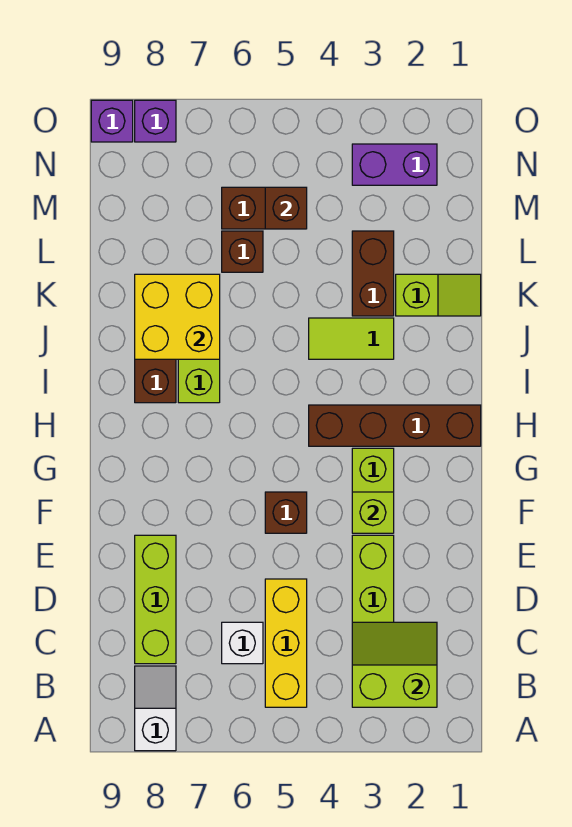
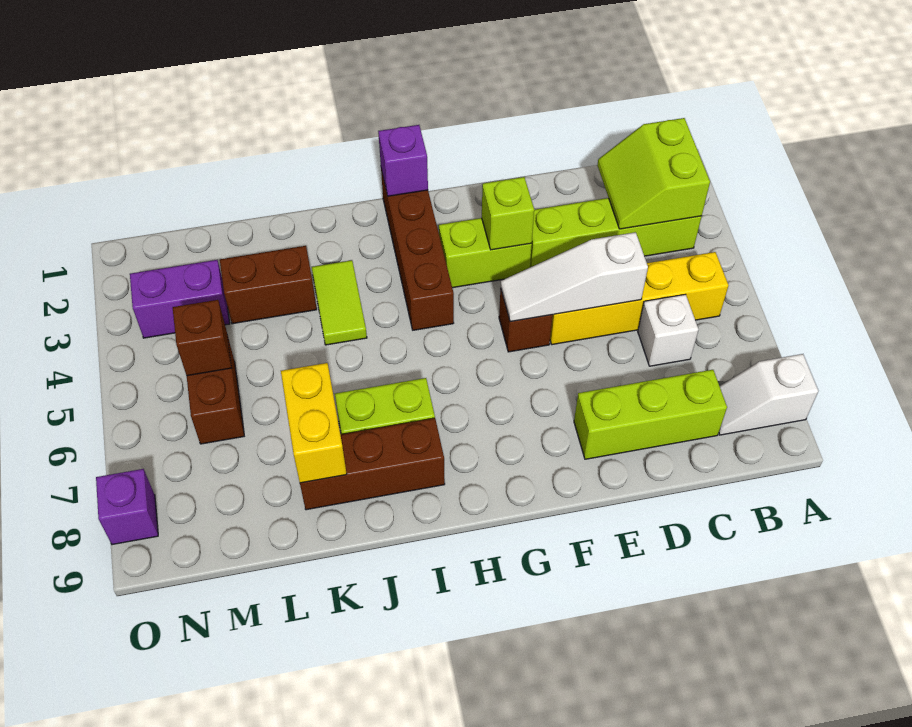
yellow brick B5:D5 level 1 -> yellow brick B5:E5 level 1
none -> white slope D5:F5 level 2 top D
yellow brick J7:K8 level 2 -> yellow brick K7:K8 level 2
lime slope K1:K2 level 1 top 2 -> none
brown brick L6 level 1 -> none
purple brick N2:N3 level 1 -> purple brick M3:N3 level 1
purple brick O9 level 1 -> purple brick H1 level 2

